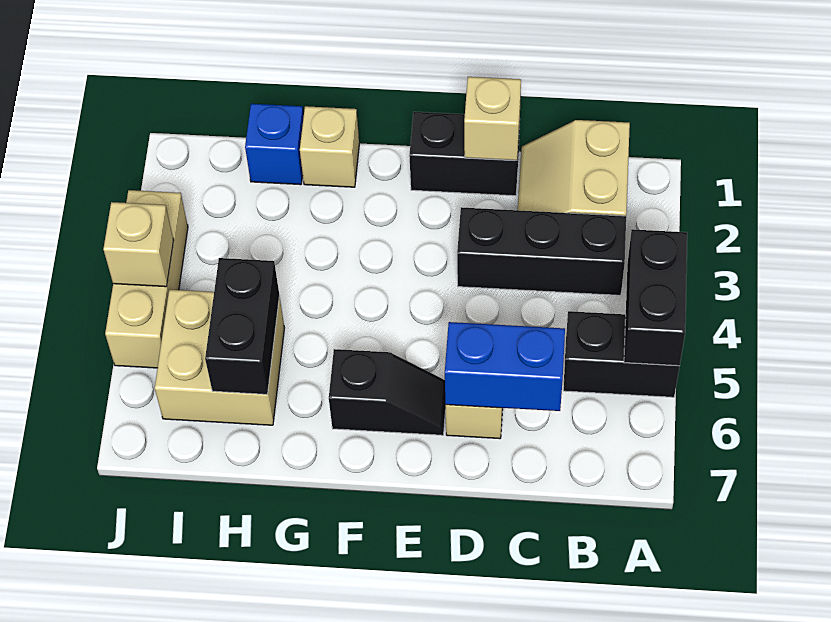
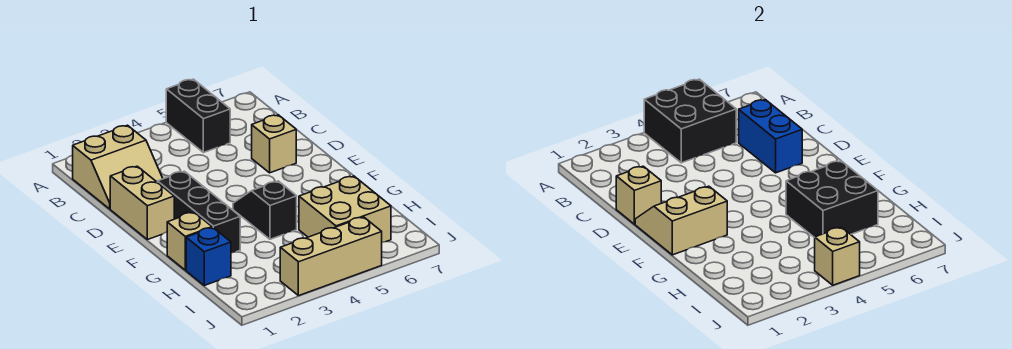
black brick A4:A5 level 2 -> black brick A4:B5 level 2
black brick B3:D3 level 1 -> black brick E2:G2 level 1
black brick D1:E1 level 1 -> tan brick D1:E1 level 1
none -> tan slope E1:F2 level 2 top F
black slope E6:F6 level 1 top F -> black slope F4:G4 level 1 top G
black brick H5:H6 level 2 -> black brick G5:H6 level 2

